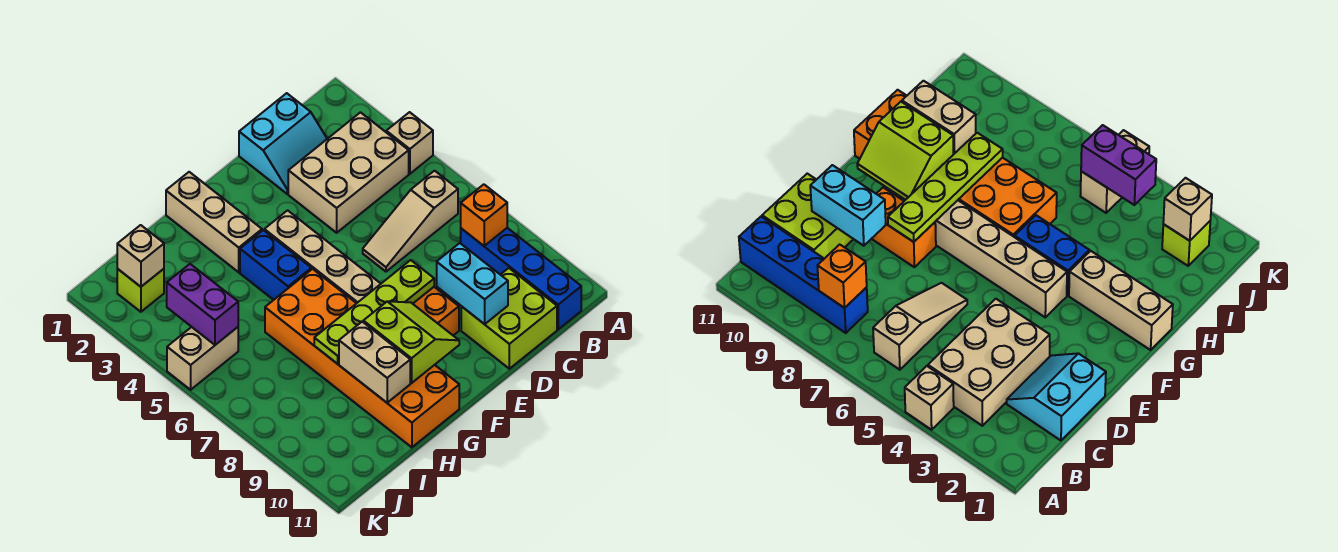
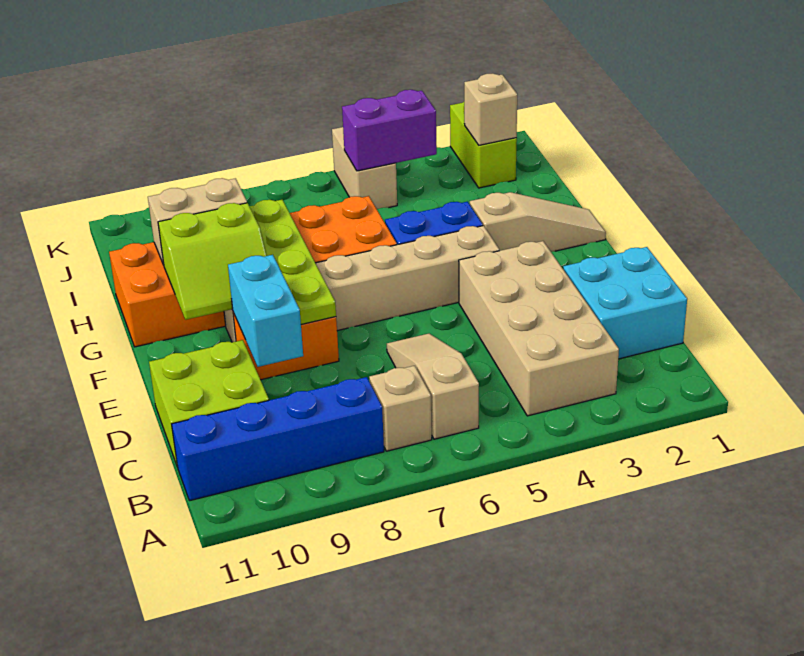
tan brick A4 level 1 -> tan brick B7 level 1
tan brick B3:D4 level 1 -> tan brick B3:E4 level 1
orange brick B8 level 2 -> none
cyan slope C1:D2 level 1 top 1 -> cyan brick C1:D2 level 1
cyan brick D9:D10 level 2 -> cyan brick D9:E9 level 2
tan brick G1:G3 level 1 -> tan slope G1:G3 level 1 top 3
lime brick J2 level 1 -> lime brick J2:K2 level 1

